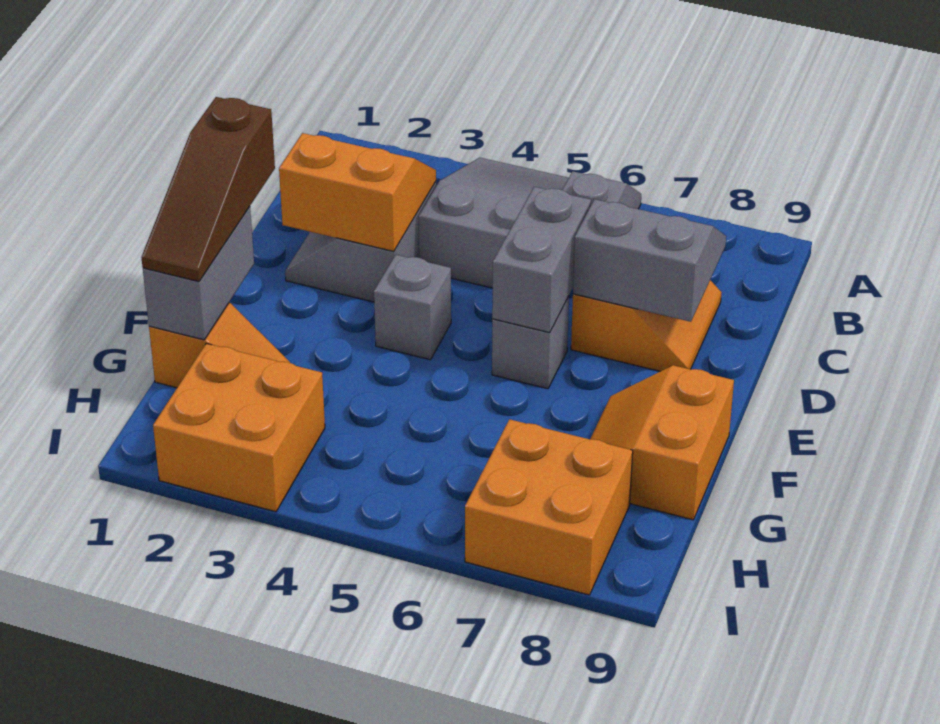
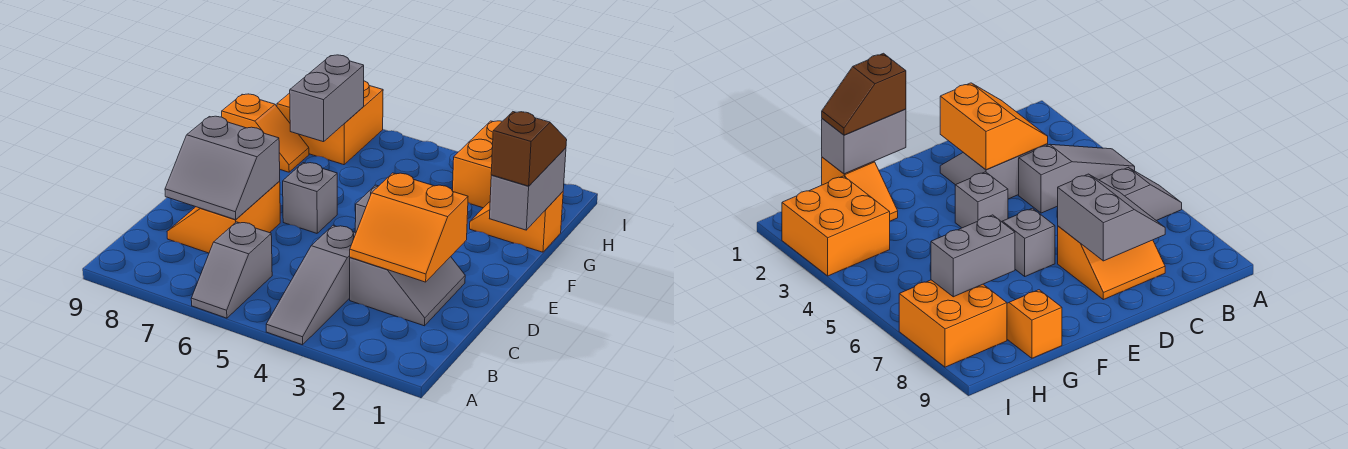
grey slope A4:C5 level 1 top C -> grey slope A4:C4 level 1 top C
grey brick D6:E6 level 2 -> grey brick G7:H7 level 2
brown slope E1:G1 level 3 top E -> brown slope F1:G1 level 3 top F
orange slope F8:G9 level 1 top 9 -> orange slope G8:G9 level 1 top 9

